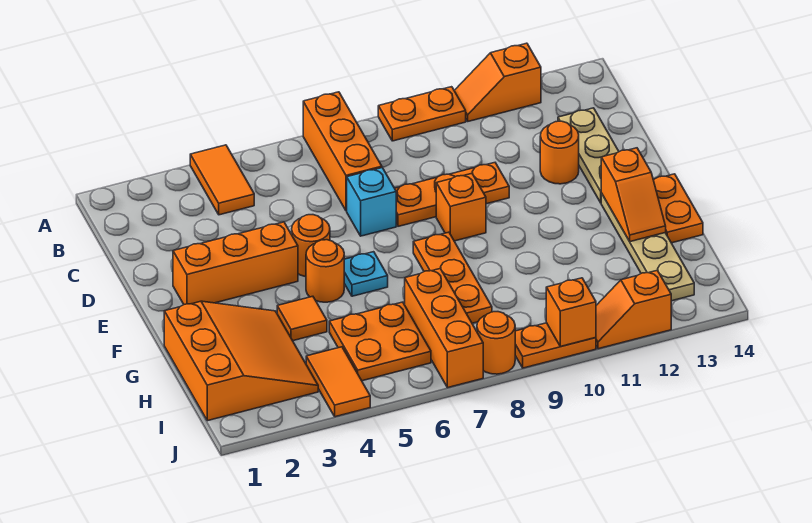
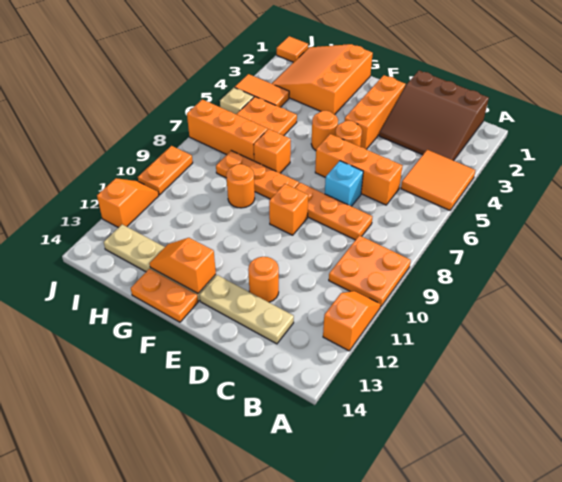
orange tile A4:B4 level 1 -> orange tile A4:B5 level 1
orange brick A7:C7 level 1 -> orange brick C6:E6 level 1
orange plate A9:A10 level 1 -> orange plate A9:B10 level 1
none -> brown slope B1:D3 level 1 top 1
orange plate D8:D10 level 1 -> orange plate C8:E8 level 1
cyan plate F6 level 1 -> none
orange slope G1:I3 level 1 top 1 -> orange slope G1:I3 level 1 top G
orange tile G4 level 1 -> orange tile J1 level 1
none -> tan plate J5 level 1
orange round brick J8 level 1 -> orange round brick G9 level 1
orange brick J10 level 2 -> orange brick G7 level 1

